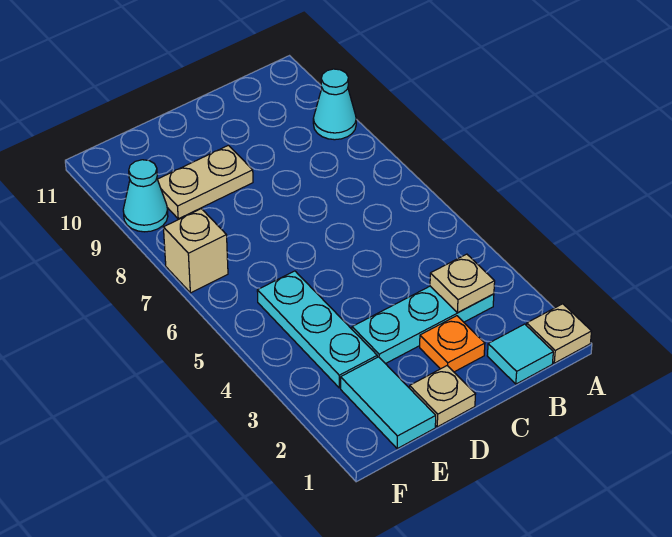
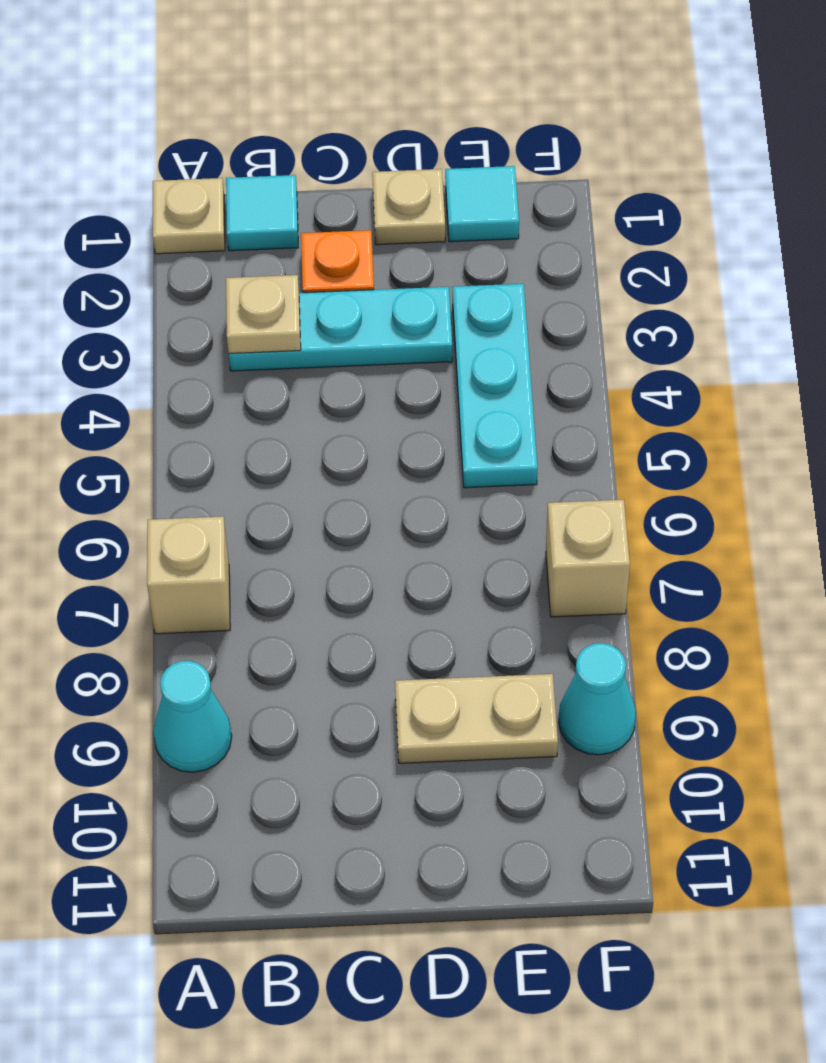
none -> tan brick A7 level 1
cyan tile E1:E2 level 1 -> cyan tile E1 level 1

